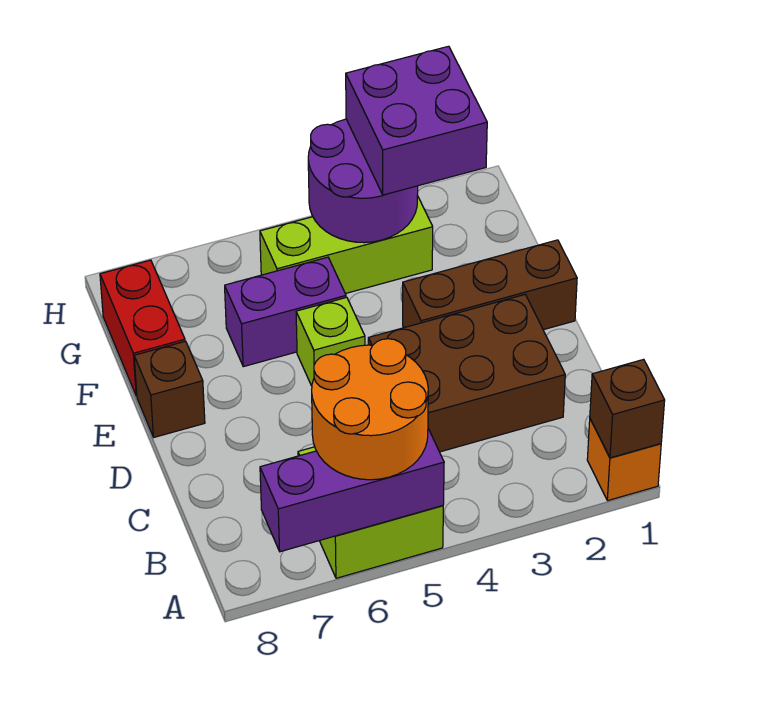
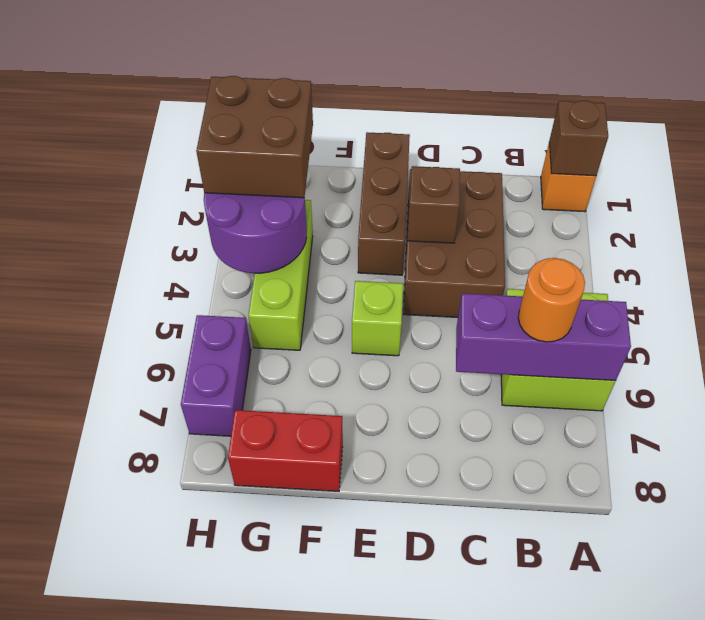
purple brick A5:A7 level 2 -> purple brick A6:C6 level 2
orange round brick A5:B6 level 3 -> orange round brick B6 level 3
brown brick E8 level 1 -> brown brick D3 level 2
purple brick F5:F6 level 1 -> purple brick H6:H7 level 1
purple brick G2:H3 level 3 -> brown brick G2:H3 level 3

